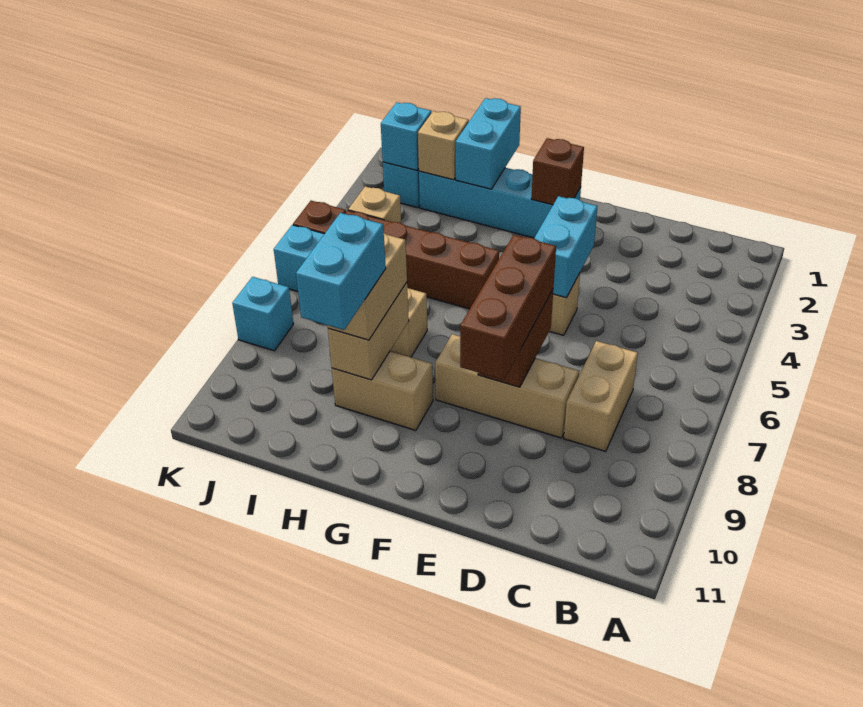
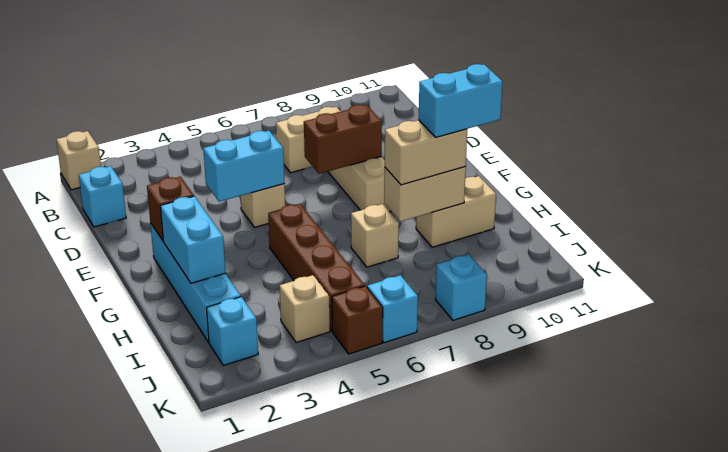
brown brick E7:E9 level 3 -> none
tan brick G9:H9 level 1 -> tan brick H9:H10 level 1
cyan brick H1:H2 level 2 -> cyan brick G2:H2 level 2
tan brick I2 level 2 -> tan brick A1 level 1
cyan brick J2 level 2 -> cyan brick C1 level 1

